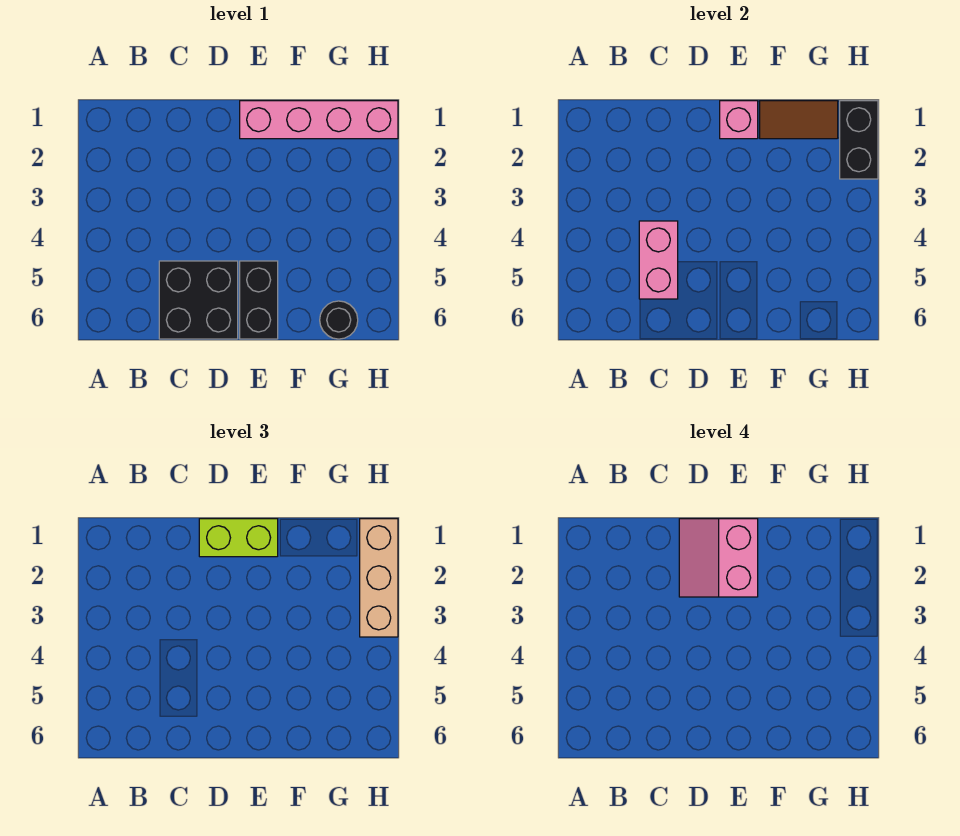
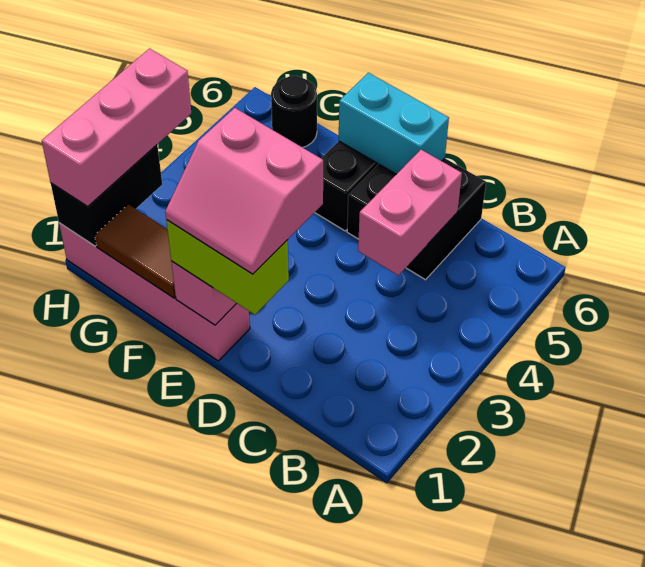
pink slope D1:E2 level 4 top E -> pink slope D1:E2 level 4 top 2
none -> cyan brick D6:E6 level 2
tan brick H1:H3 level 3 -> pink brick H1:H3 level 3

